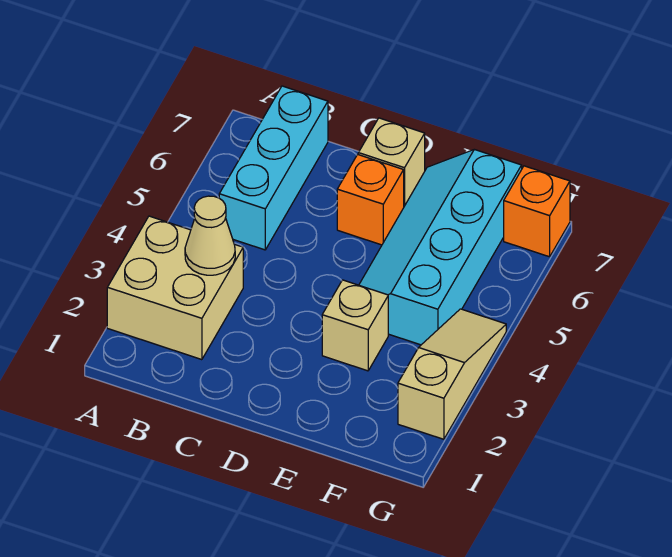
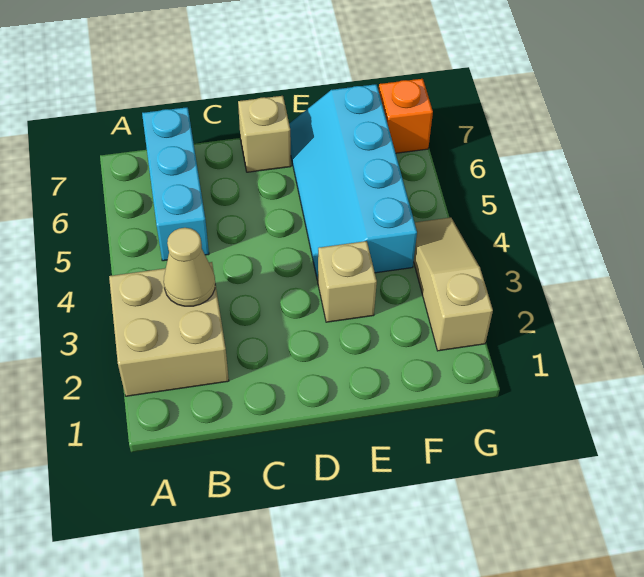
orange brick D6 level 1 -> none

